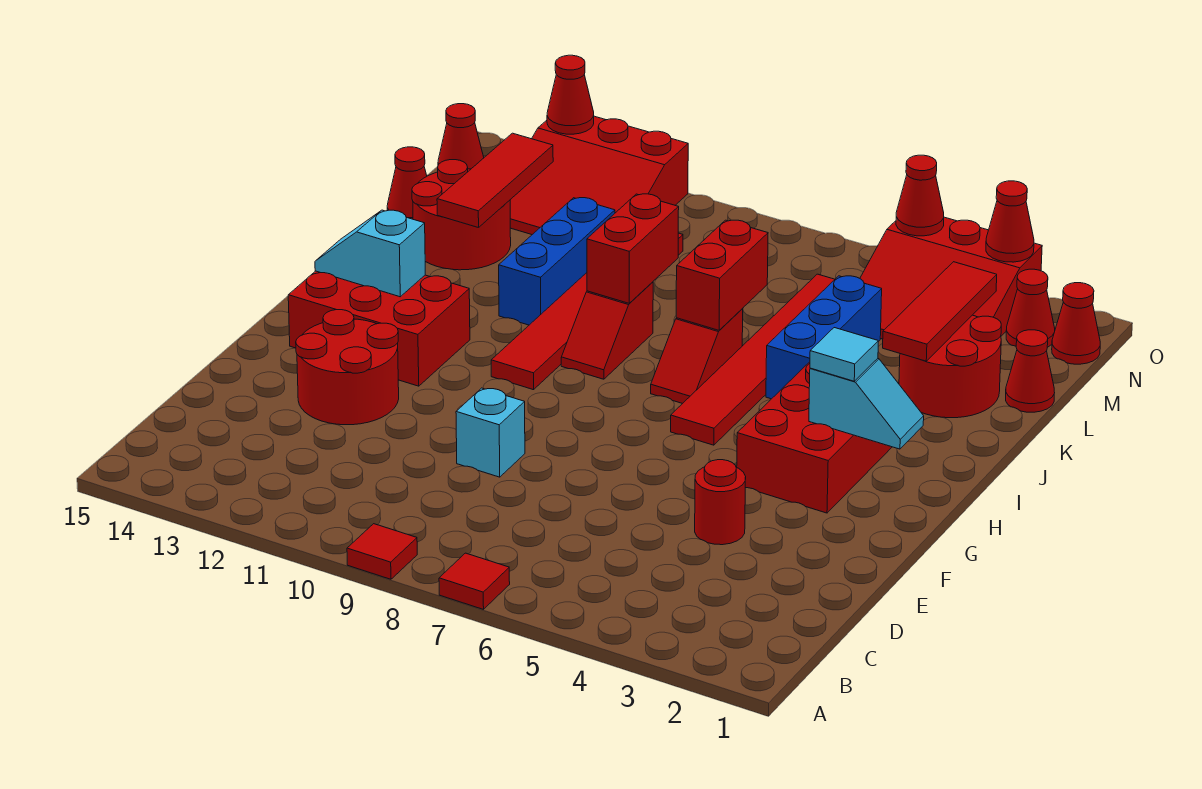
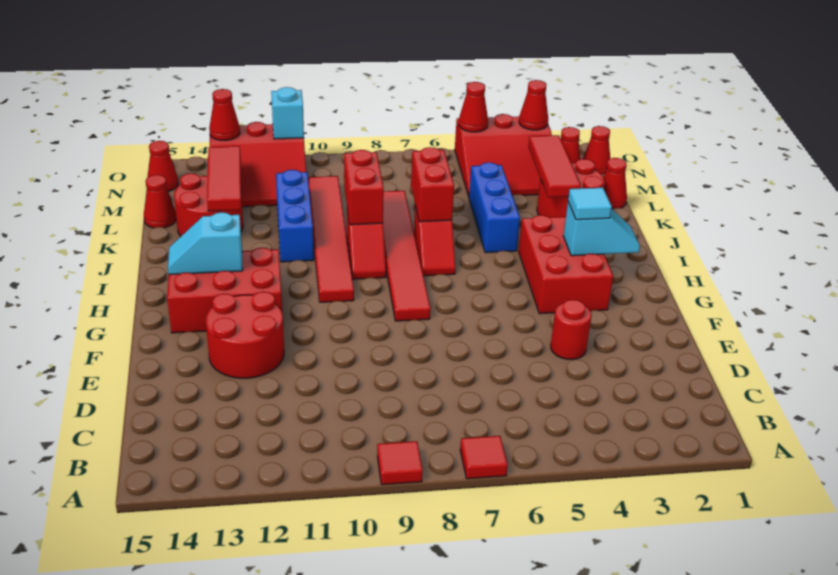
cyan brick E9 level 1 -> cyan brick O11 level 2
red tile H6:M6 level 1 -> red tile G8:L8 level 1

